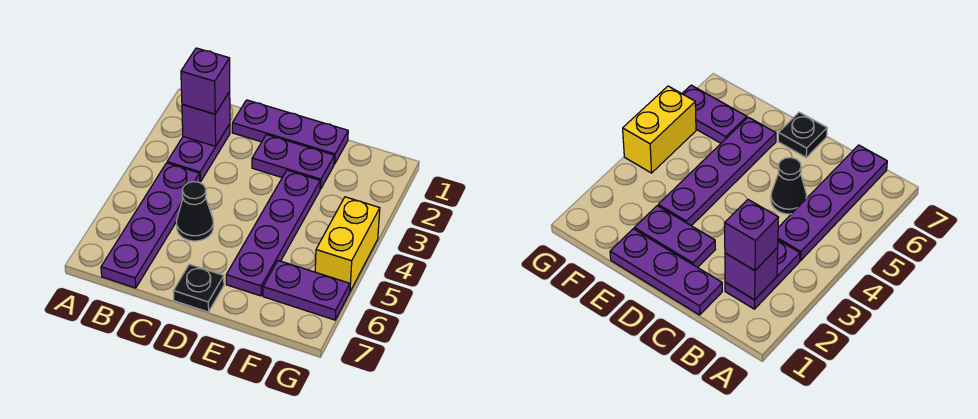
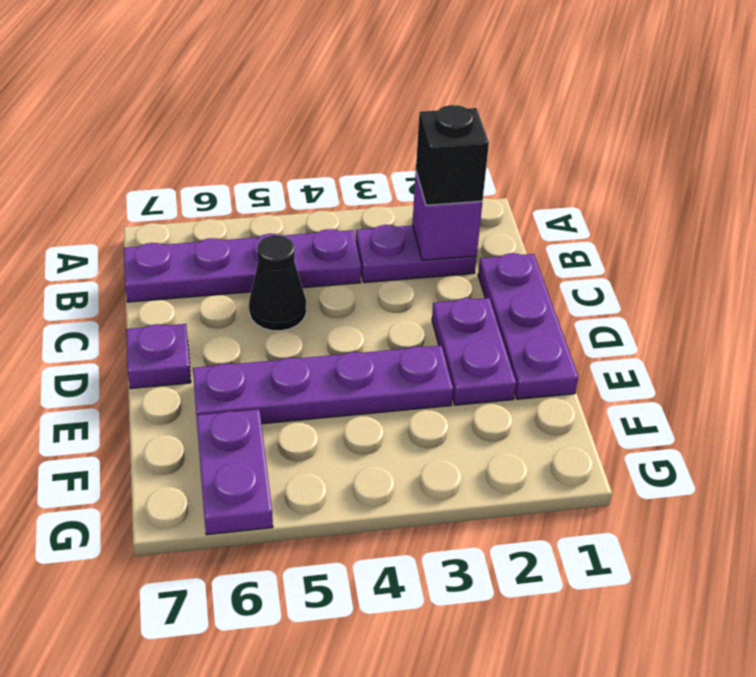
purple brick B2 level 3 -> black brick B2 level 3
black plate D7 level 1 -> purple plate D7 level 1
yellow brick G4:G5 level 1 -> none

